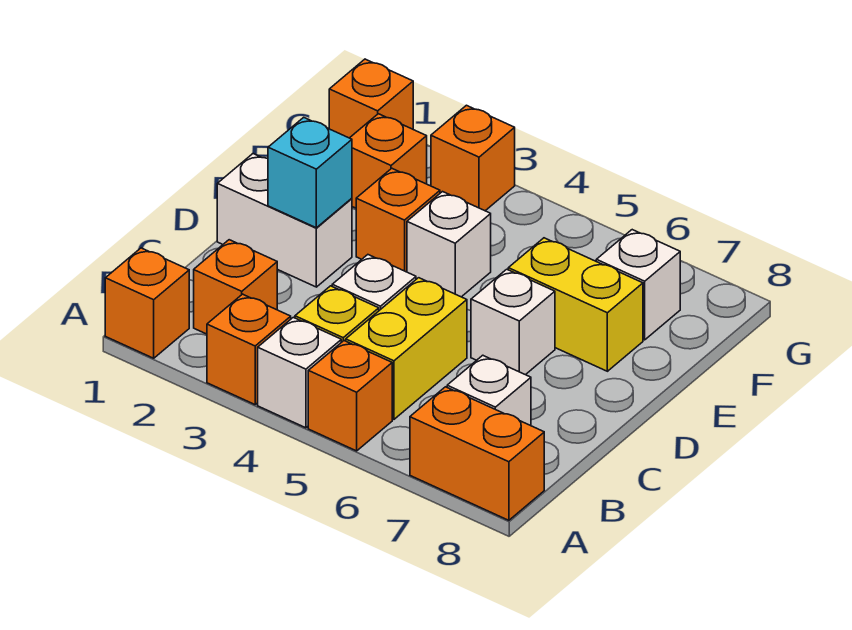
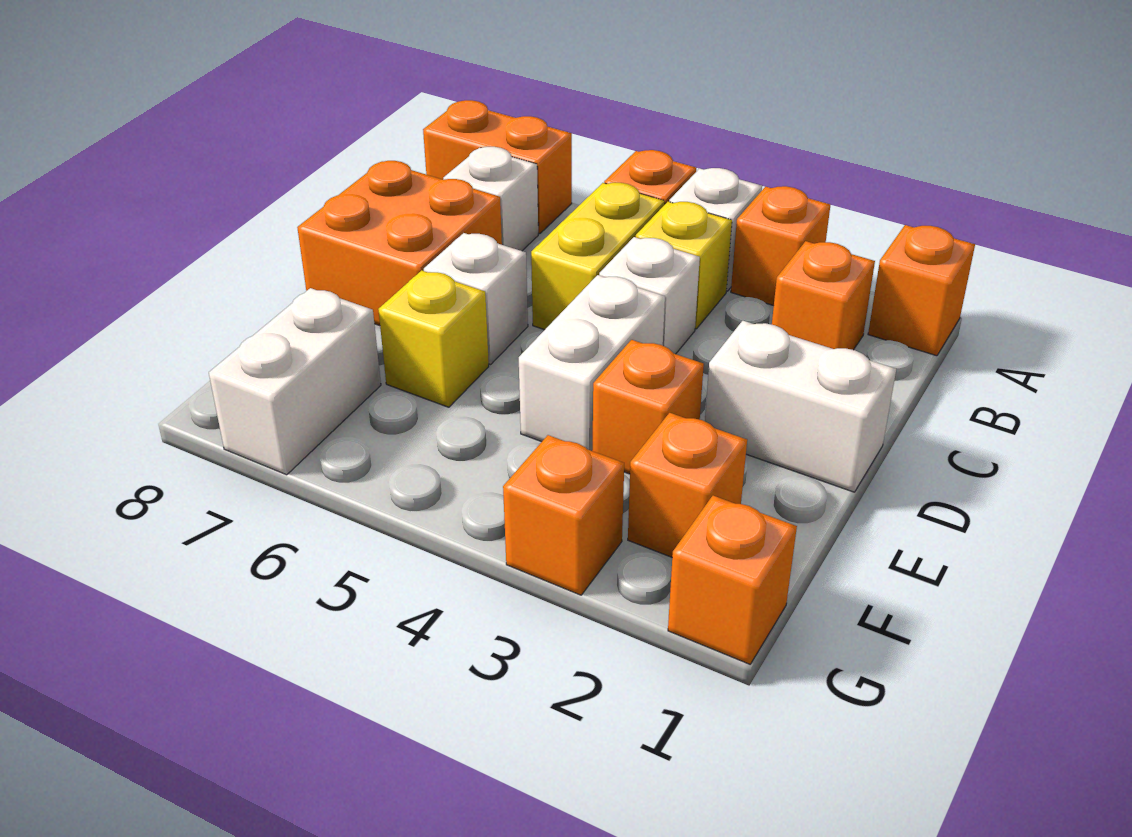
none -> orange brick C7:D8 level 1
cyan brick D2 level 2 -> none
white brick E4 level 1 -> white brick D4:E4 level 1
yellow brick E6:E7 level 1 -> yellow brick E6 level 1
white brick F7 level 1 -> white brick F7:G7 level 1

